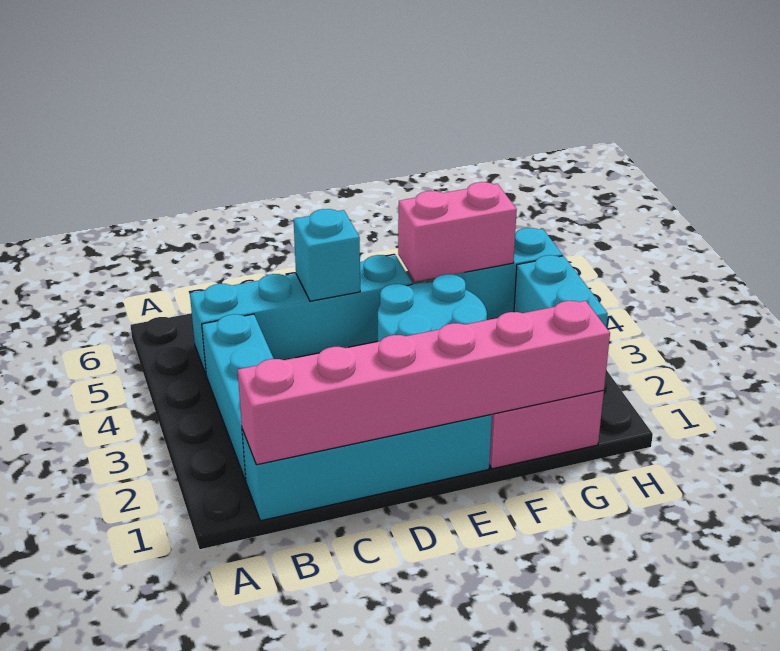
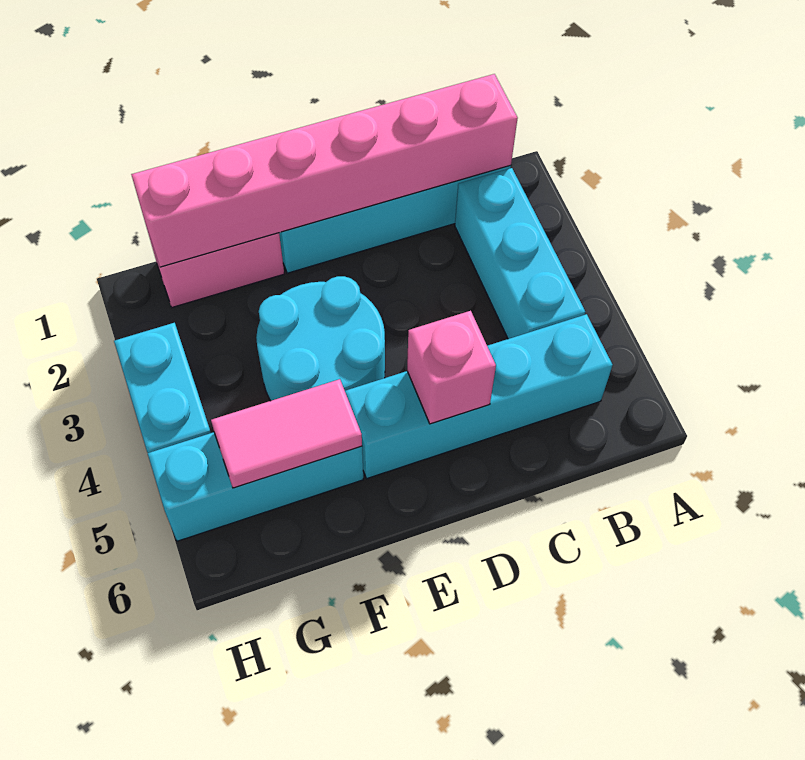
cyan brick D5 level 2 -> pink brick D5 level 2
pink brick F5:G5 level 2 -> pink tile F5:G5 level 2
cyan brick G5:H5 level 1 -> cyan brick F5:H5 level 1

